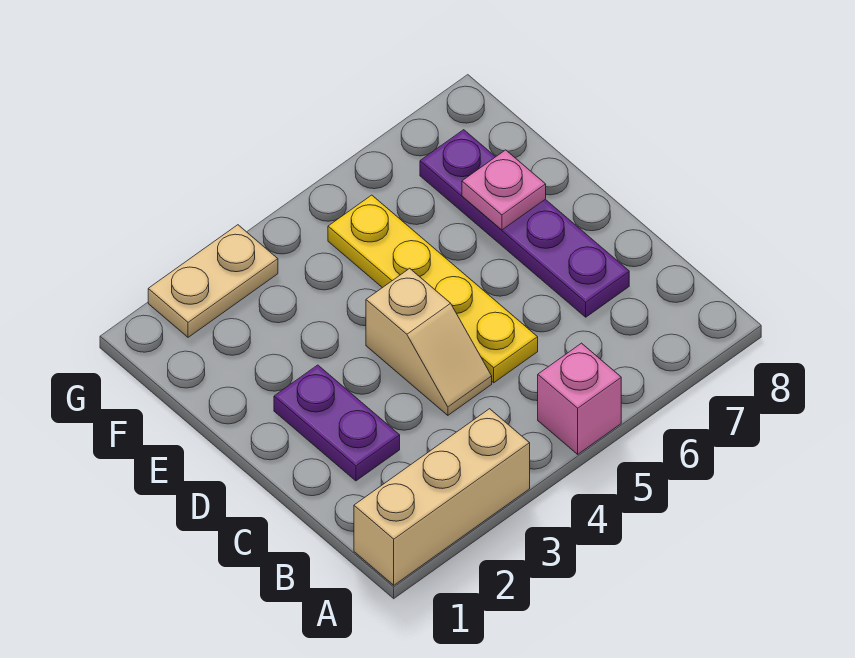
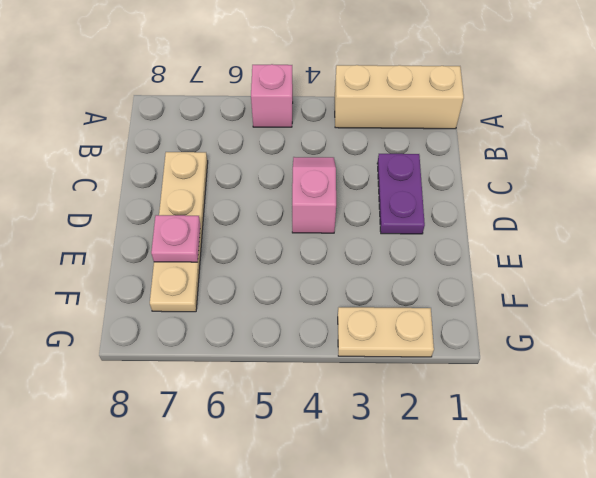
tan slope C4:D4 level 1 top D -> pink slope C4:D4 level 1 top D
yellow plate C5:F5 level 1 -> none
purple plate C7:F7 level 1 -> tan plate C7:F7 level 1

